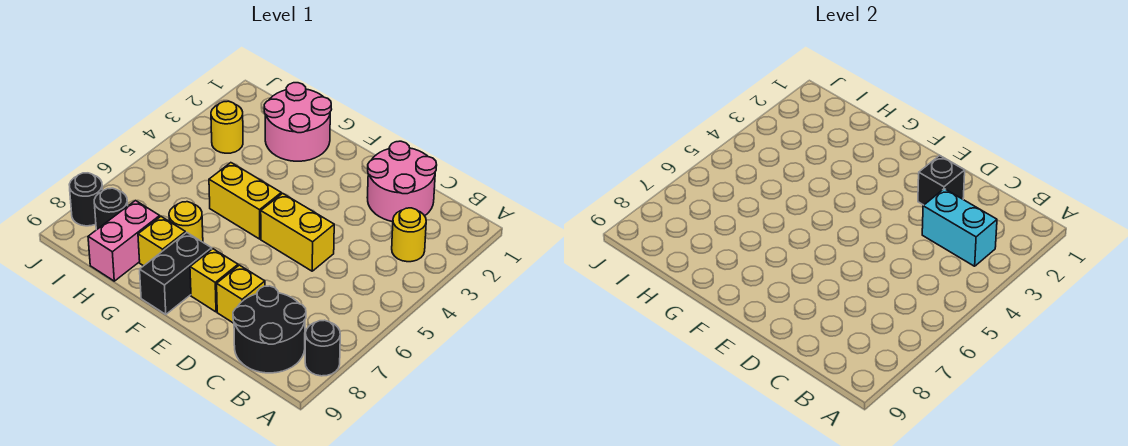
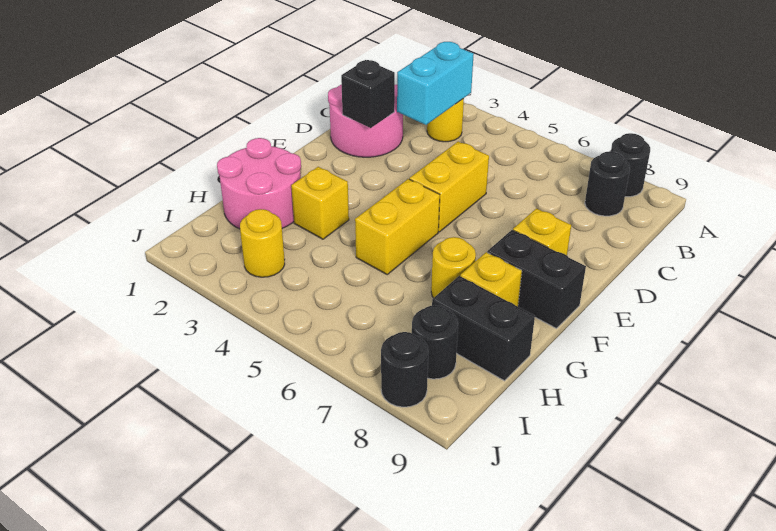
black round brick B8:C9 level 1 -> black round brick B8 level 1
yellow brick D8 level 1 -> yellow brick G3 level 1
pink brick H8:H9 level 1 -> black brick H8:H9 level 1

